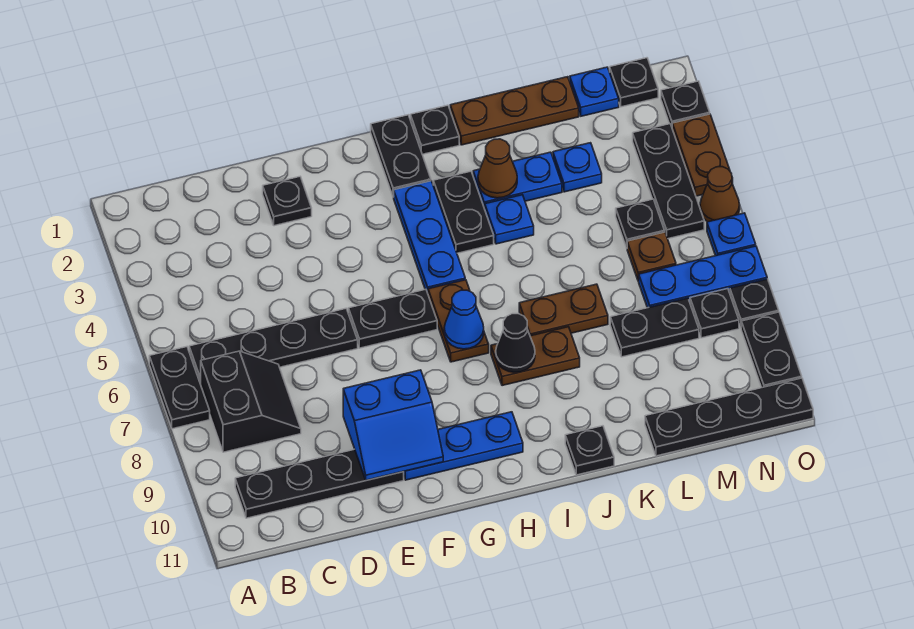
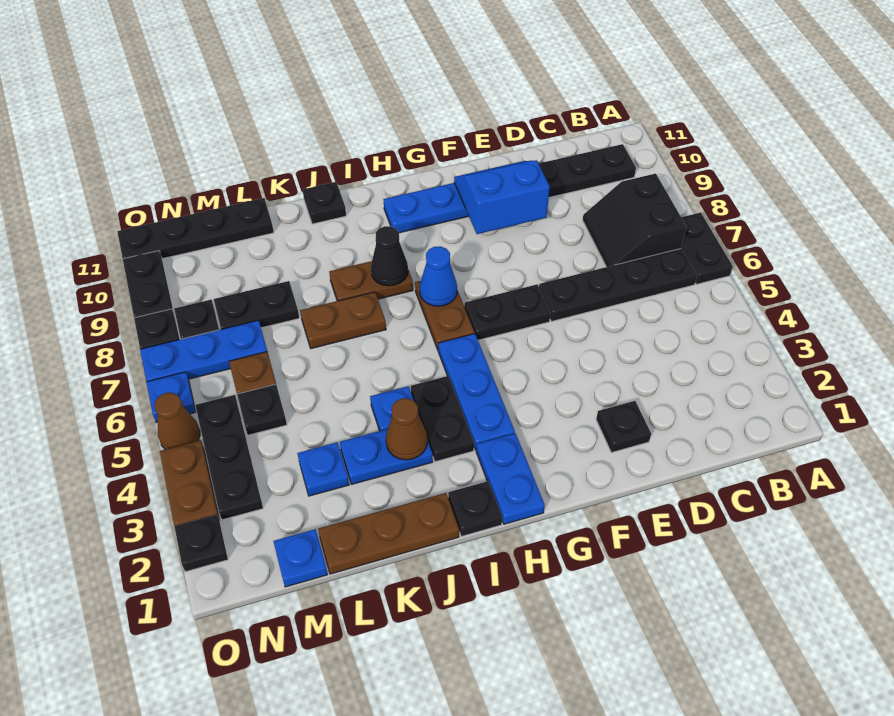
black plate H1:H2 level 1 -> blue plate H1:H2 level 1
black plate N1 level 1 -> none

